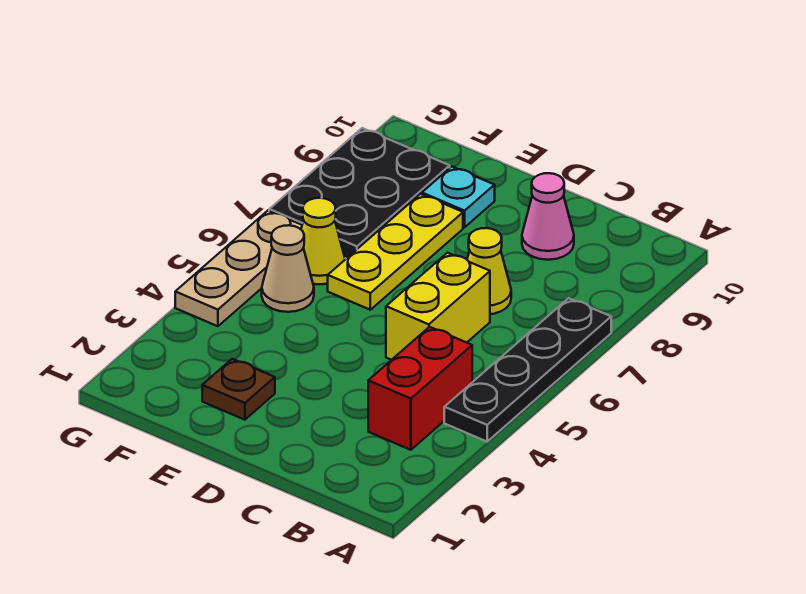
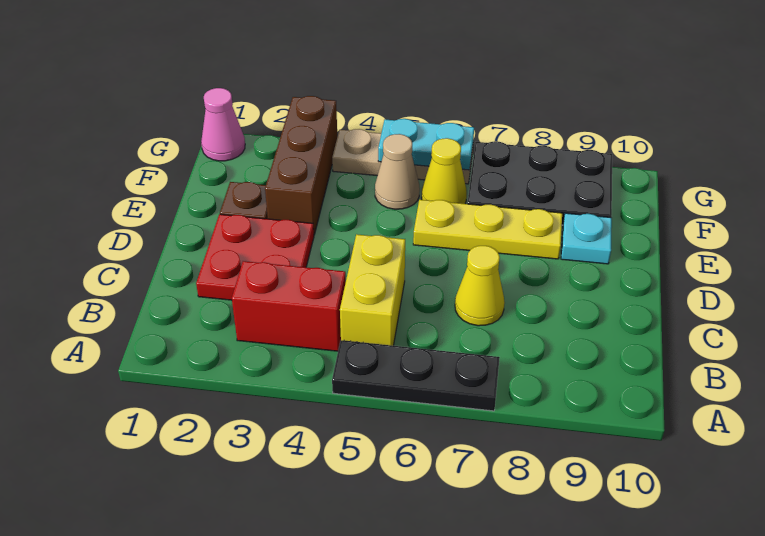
black plate A4:A7 level 1 -> black plate A5:A7 level 1
none -> red plate C2:D3 level 1
yellow brick C5:C6 level 1 -> yellow brick B5:C5 level 1
pink cone C9 level 1 -> pink cone G1 level 1
none -> brown brick E3:G3 level 1
none -> cyan plate G5:G6 level 2

